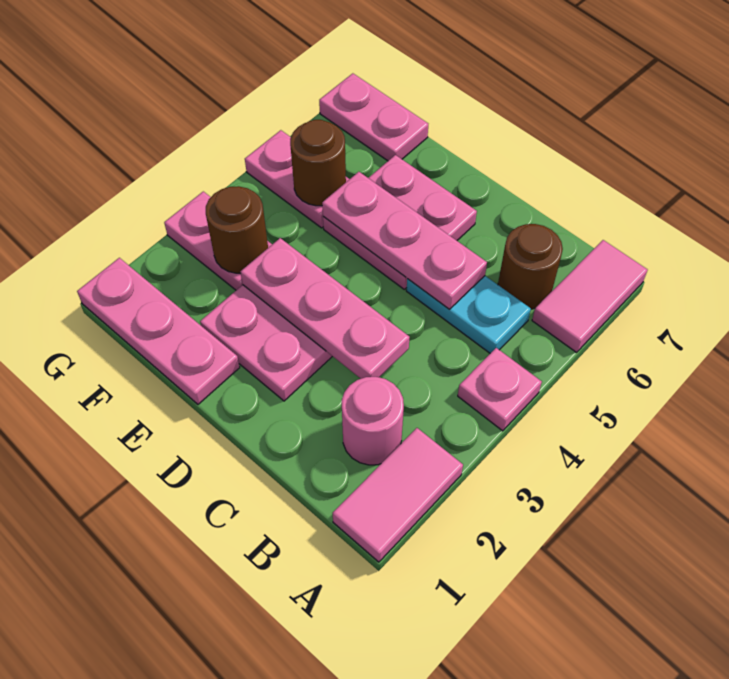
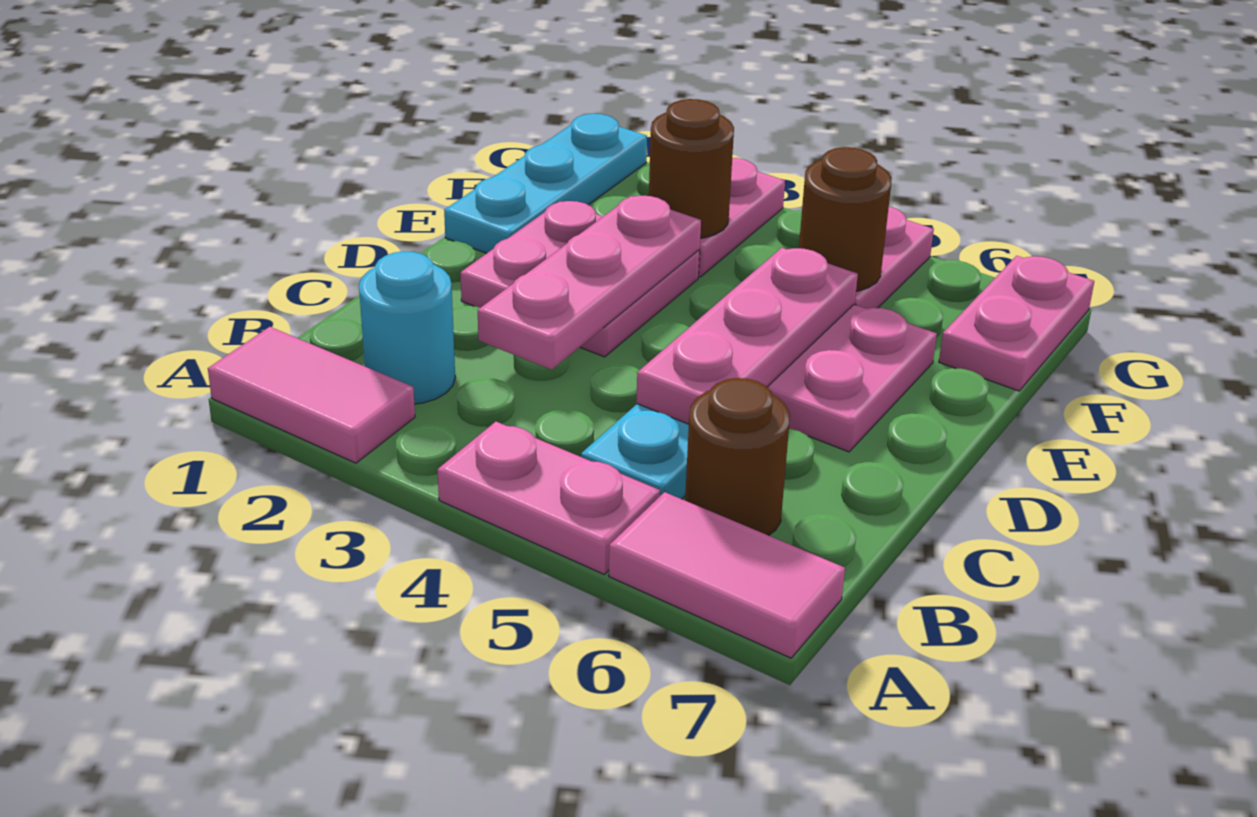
pink plate A4 level 1 -> pink plate A4:A5 level 1
pink round brick B2 level 1 -> cyan round brick B2 level 1
pink plate E1:G1 level 1 -> cyan plate E1:G1 level 1

